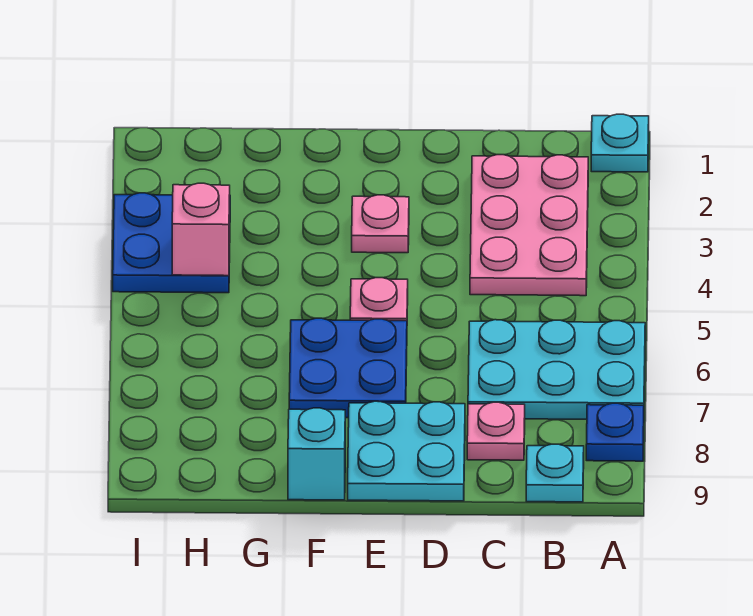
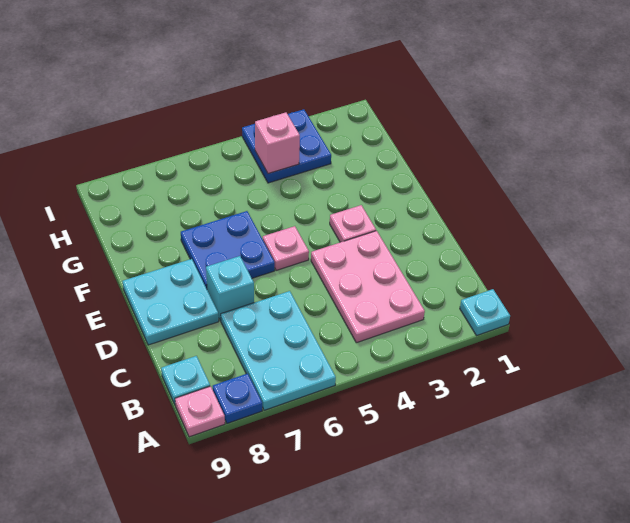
pink plate B2:C4 level 1 -> pink plate B3:D4 level 1
pink plate C8 level 1 -> pink plate A9 level 1
cyan brick F9 level 1 -> cyan brick D7 level 1

